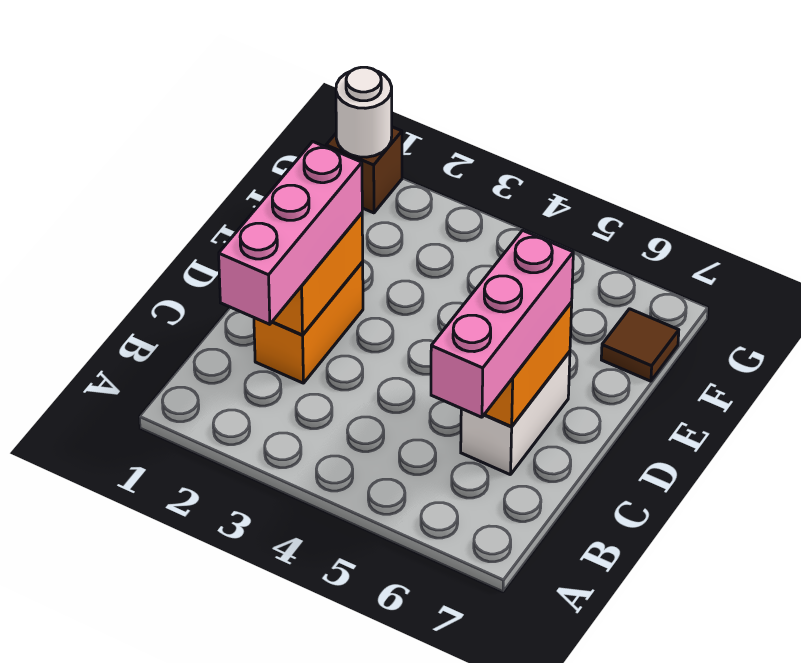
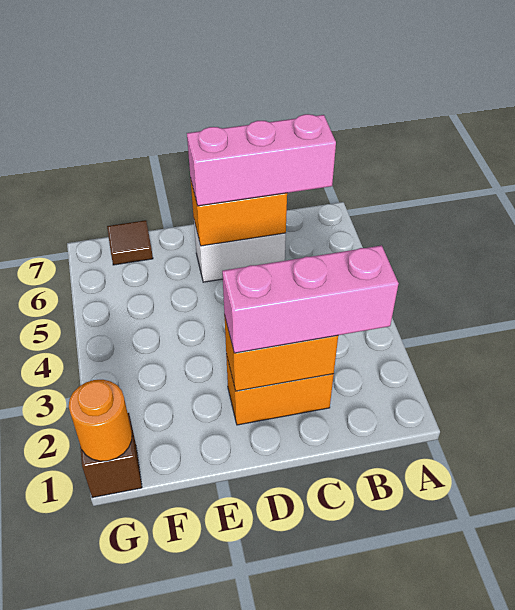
white round brick G1 level 2 -> orange round brick G1 level 2

